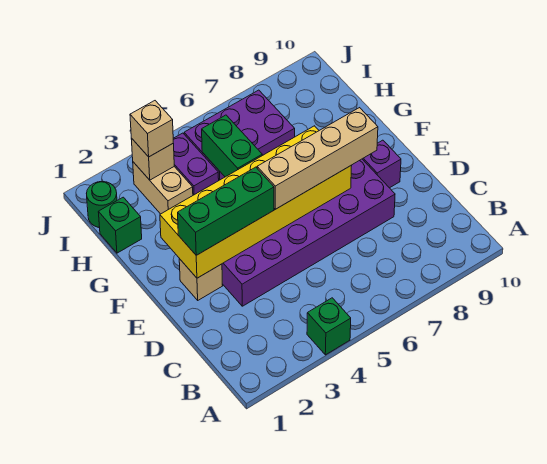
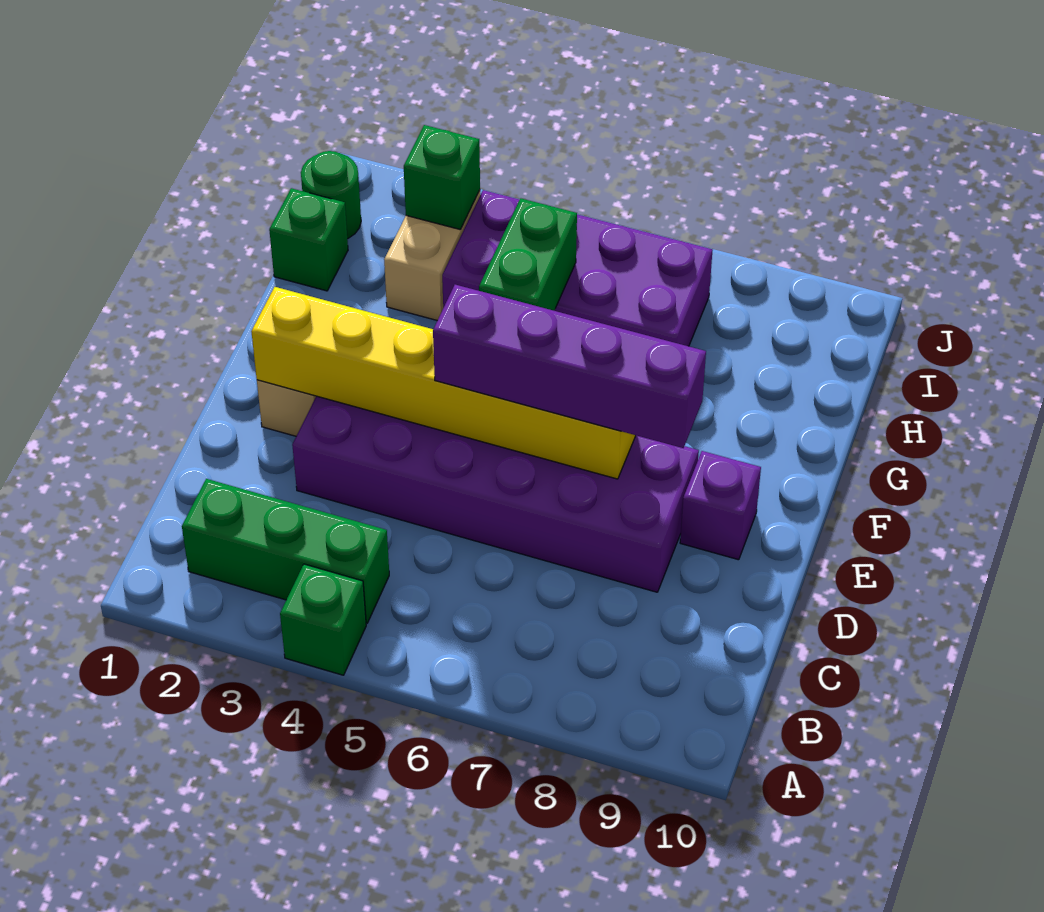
yellow brick E2:F7 level 2 -> yellow brick E2:E7 level 2
green brick E2:E4 level 3 -> green brick B2:B4 level 1
tan brick E5:E8 level 3 -> purple brick E5:E8 level 3
tan brick I3 level 2 -> green brick I3 level 2
tan brick I3 level 3 -> none

